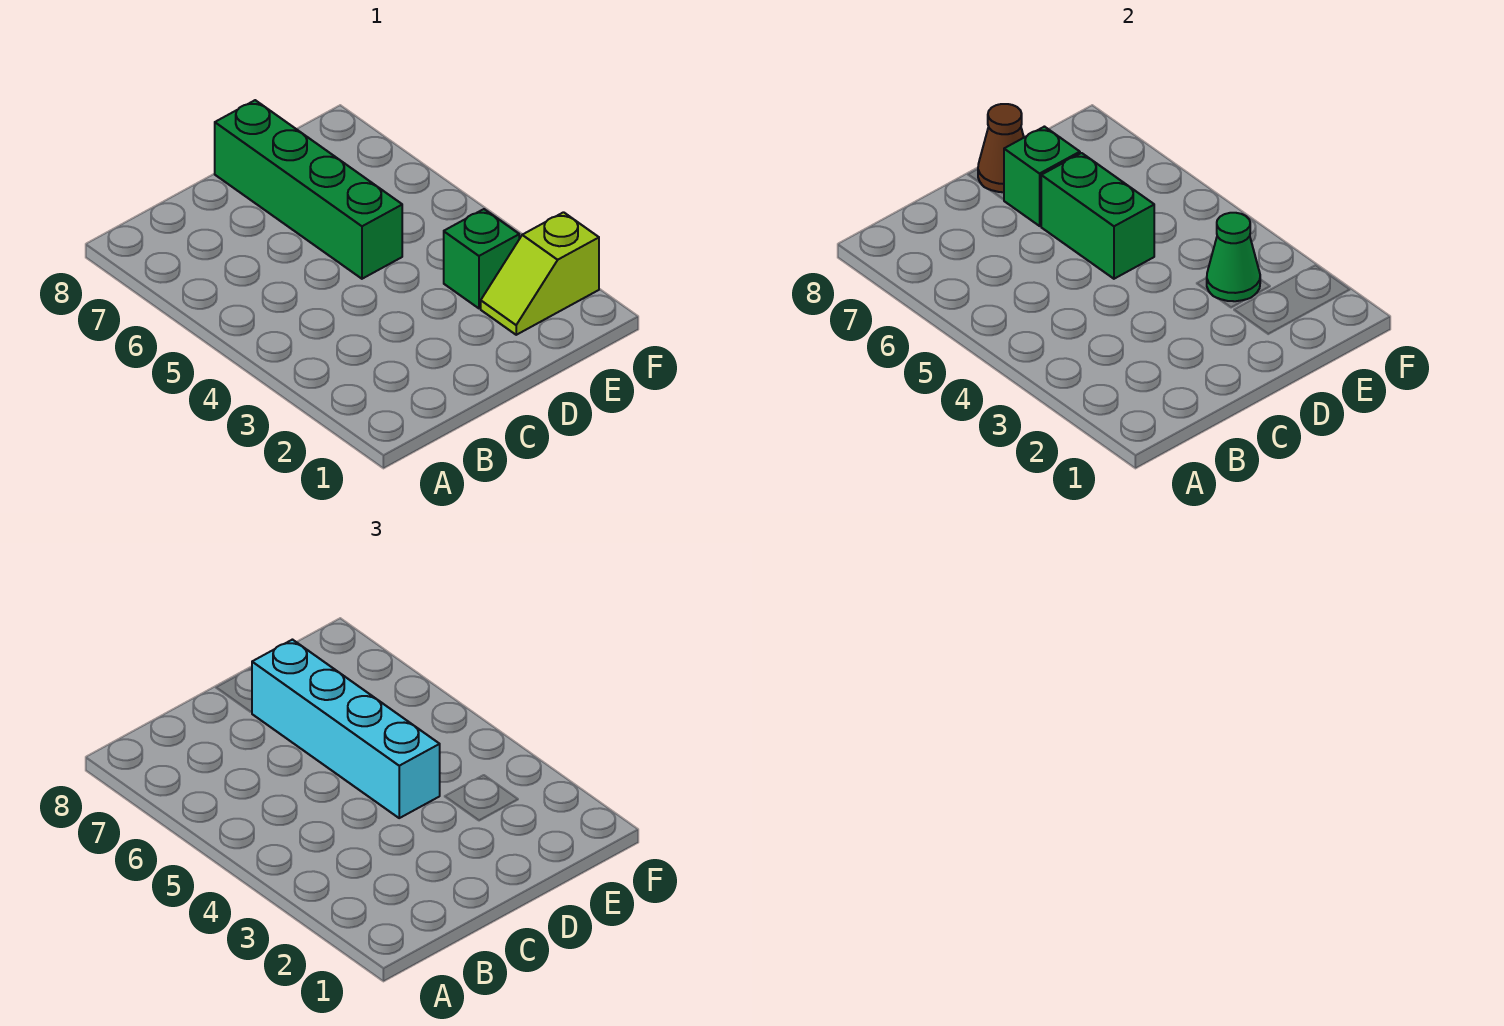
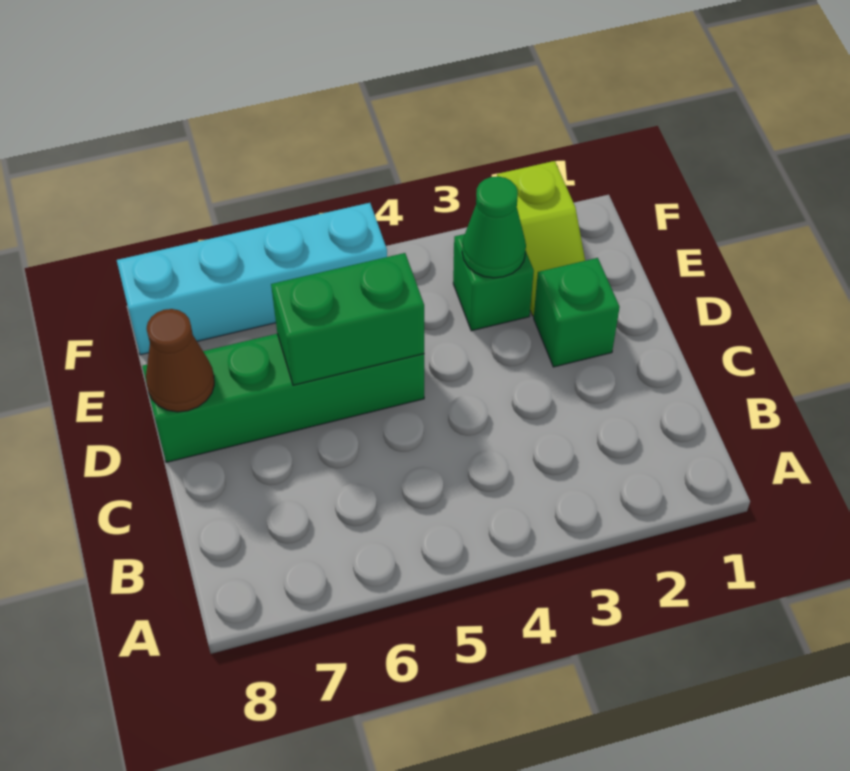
cyan brick D4:D7 level 3 -> cyan brick F5:F8 level 1
green brick D7 level 2 -> green brick D2 level 1

